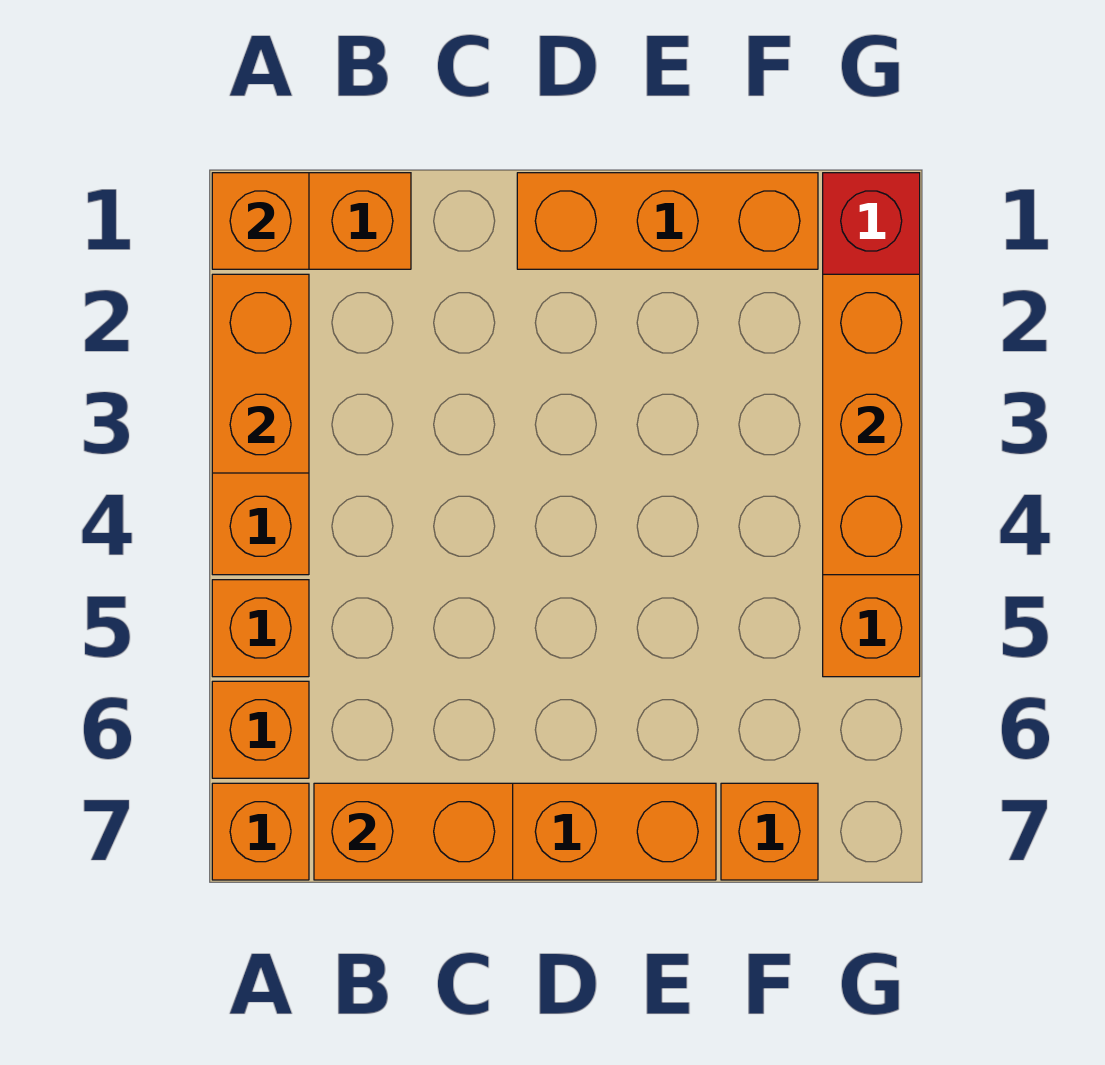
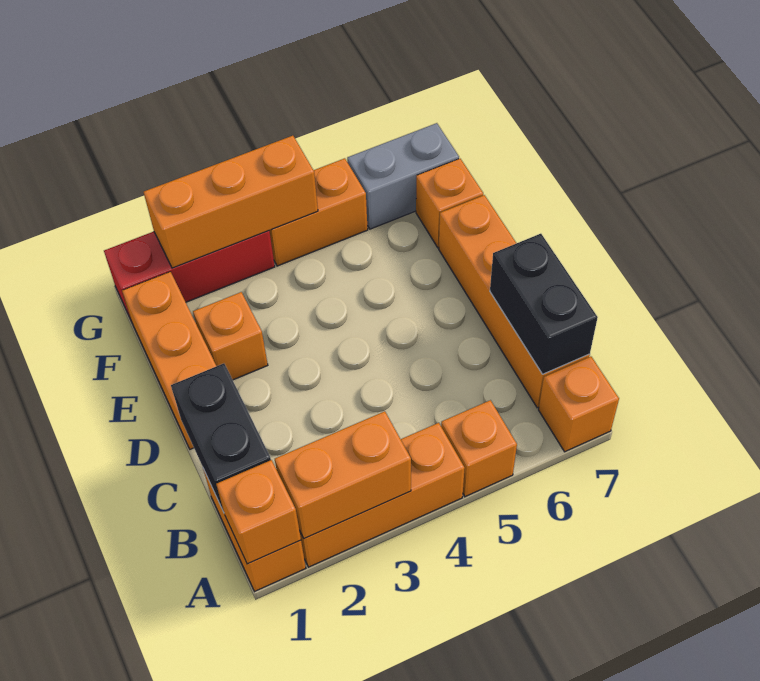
orange brick A6 level 1 -> orange brick E2 level 1
none -> black brick B1:C1 level 2
orange brick B7:C7 level 2 -> black brick B7:C7 level 2
none -> grey brick G6:G7 level 1

